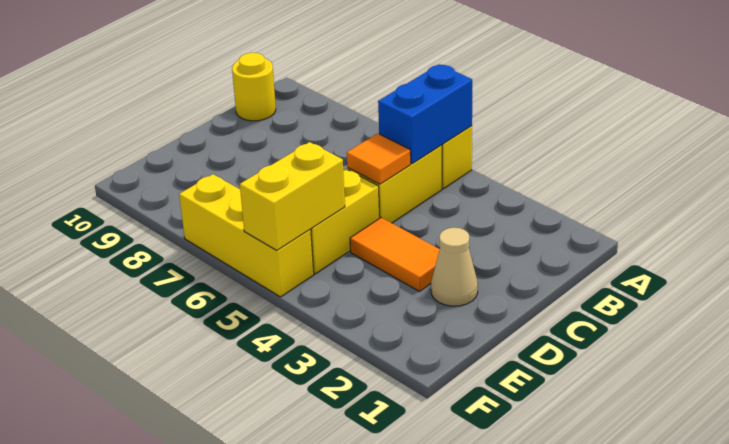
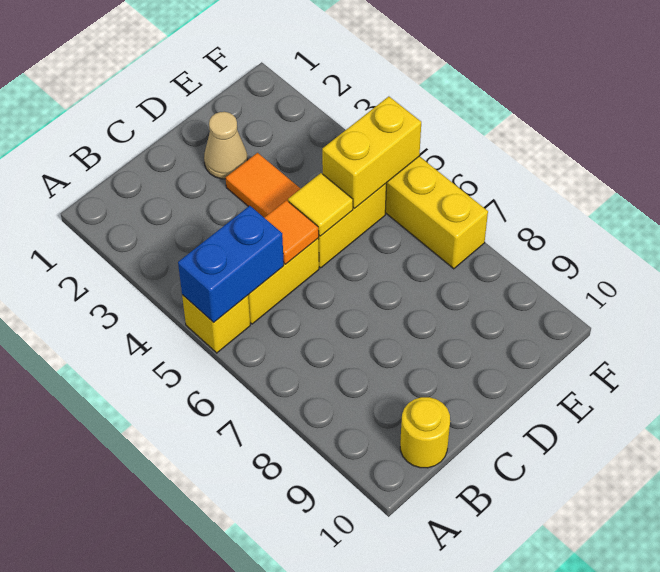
none -> yellow tile D5 level 2

